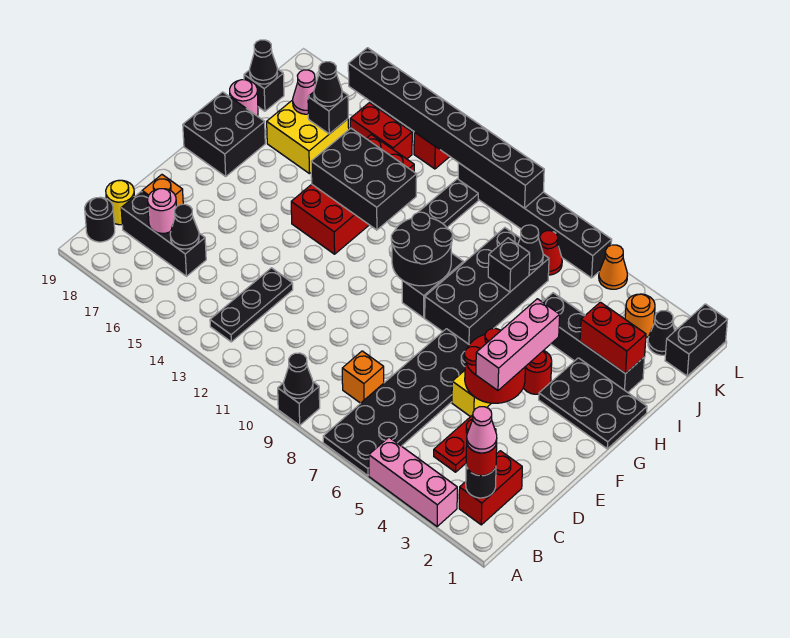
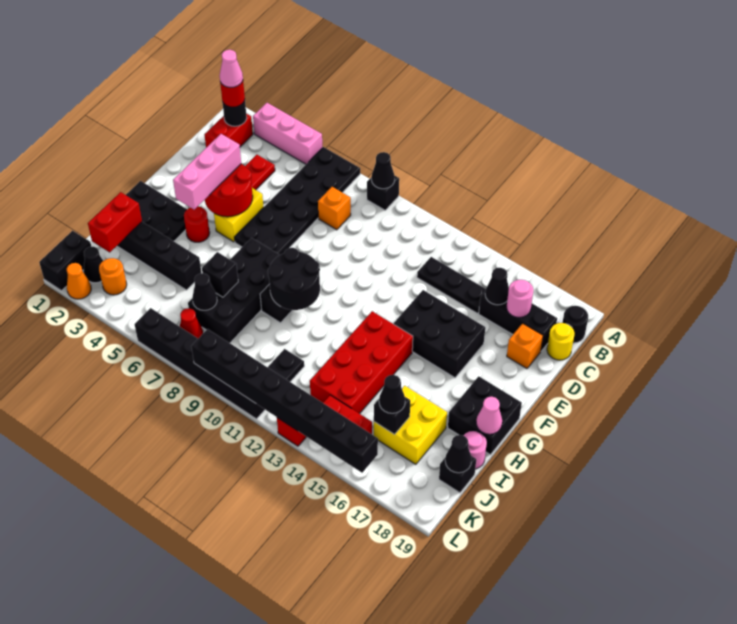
black plate B13:D13 level 1 -> black plate C13:C15 level 1
black brick H12:I14 level 2 -> black brick E14:F16 level 1
red brick I2:I3 level 2 -> red brick I2:J2 level 2
pink cone J17 level 2 -> pink cone H19 level 2
orange cone L5 level 1 -> orange cone L2 level 1

